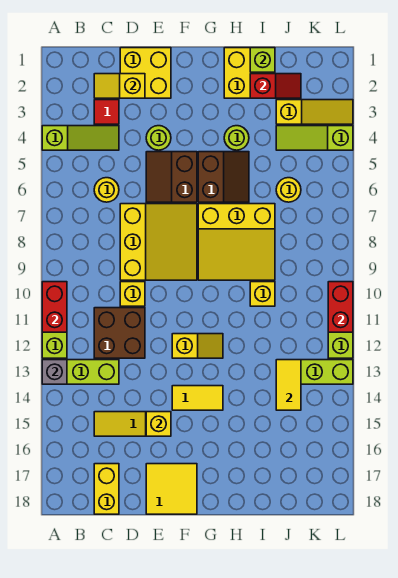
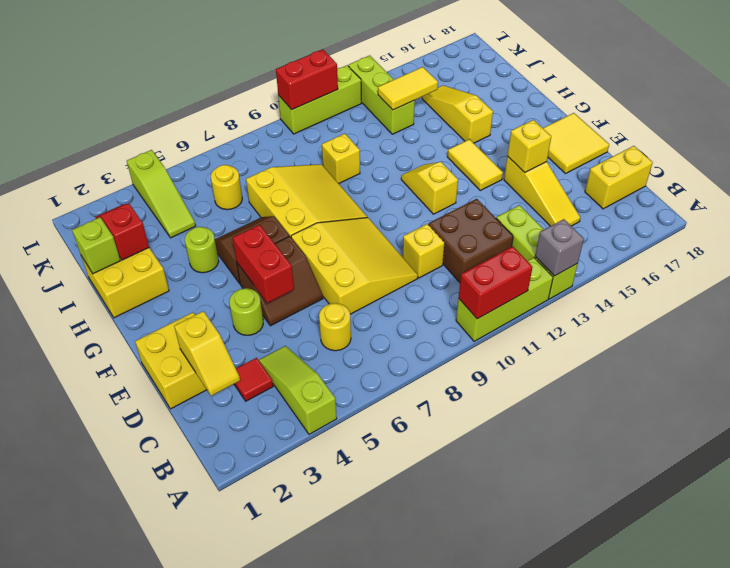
yellow slope D7:F9 level 1 top D -> yellow slope D7:F9 level 1 top 7
none -> red brick E5:F5 level 2
yellow slope J3:L3 level 1 top J -> yellow slope H15:J15 level 1 top H

